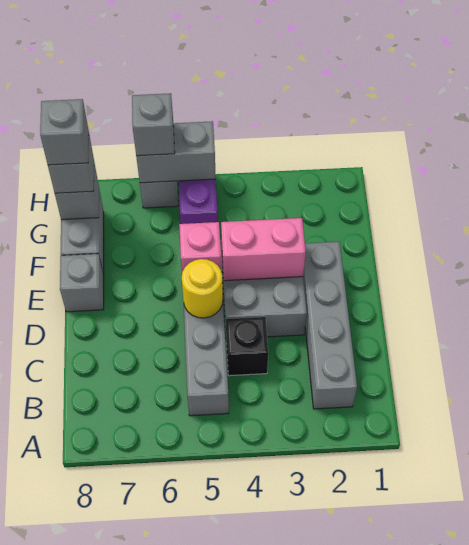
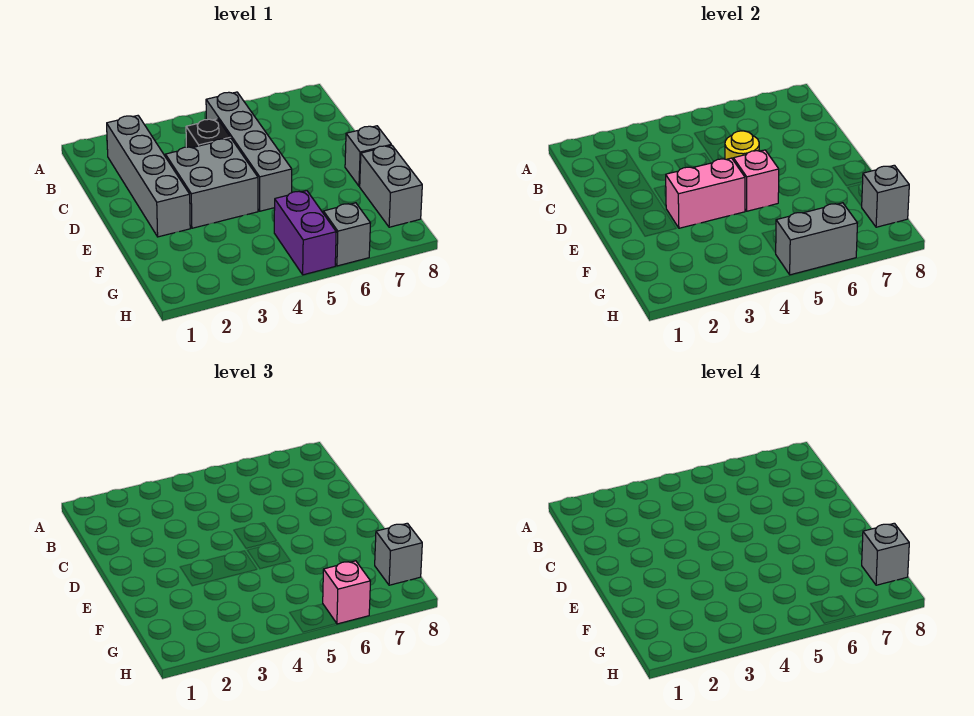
grey brick H6 level 3 -> pink brick H6 level 3

